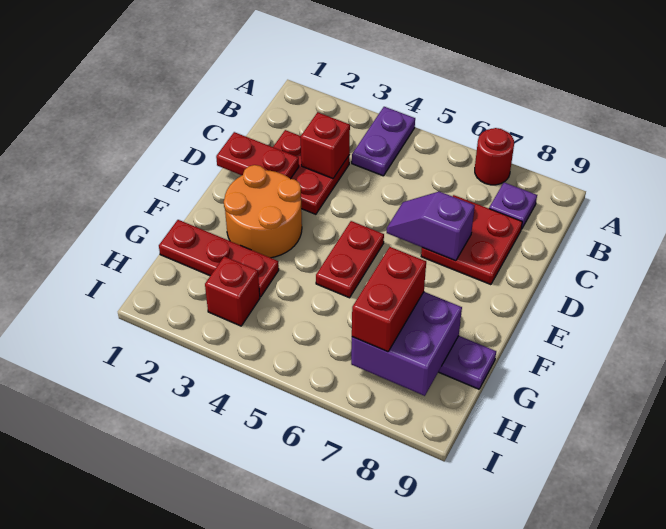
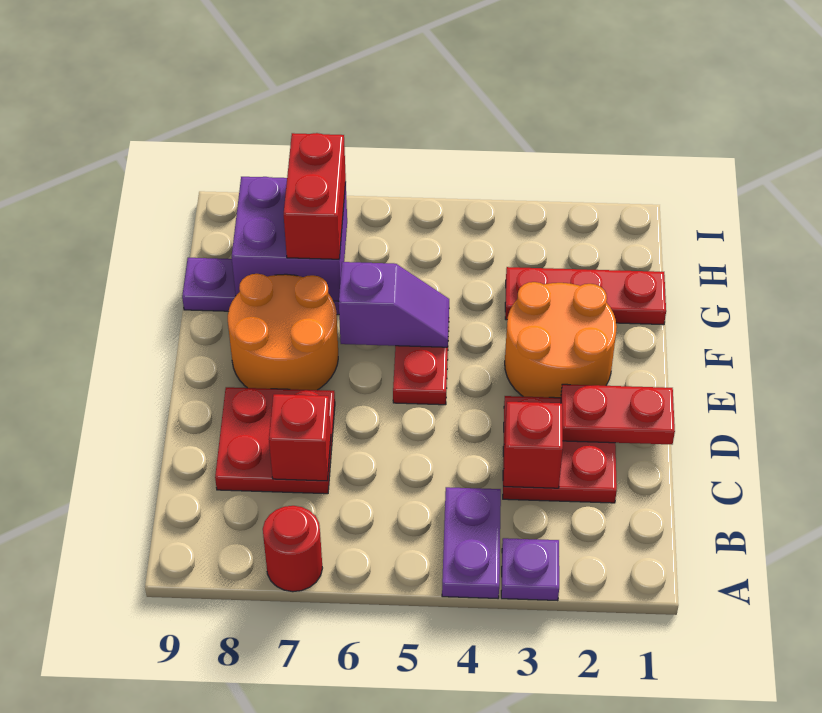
purple plate B8 level 1 -> purple plate A3 level 1
purple slope D6:D7 level 2 top 7 -> purple slope F5:F6 level 2 top 6
none -> orange round brick E7:F8 level 1
red brick H3 level 1 -> red brick C7 level 2

